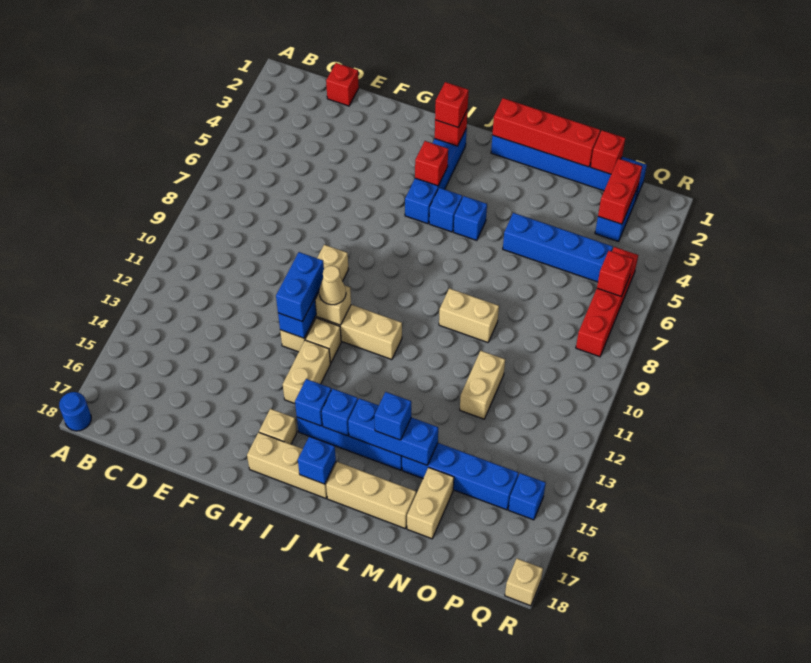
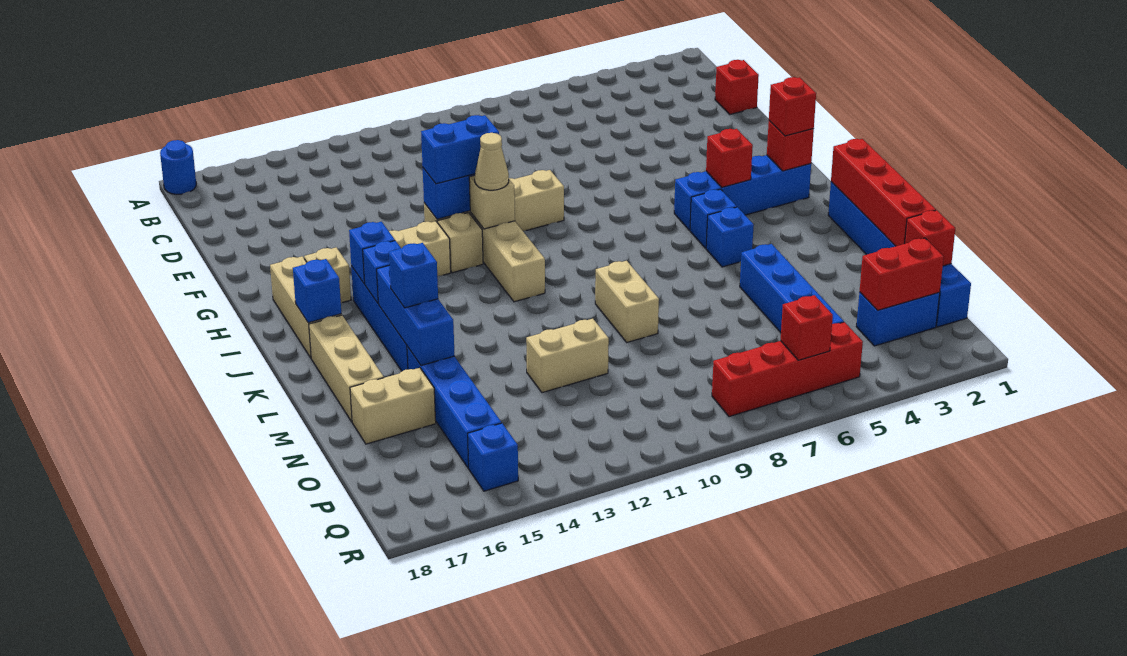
tan brick R18 level 1 -> none

